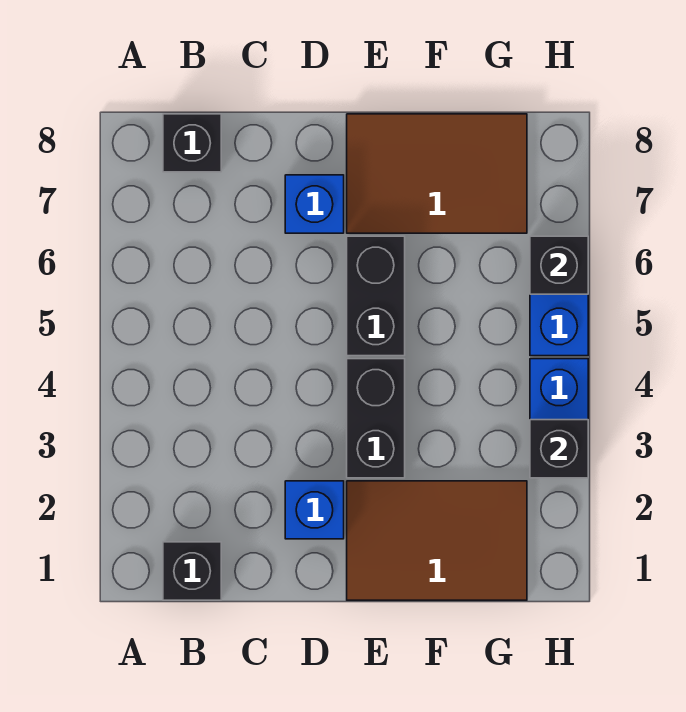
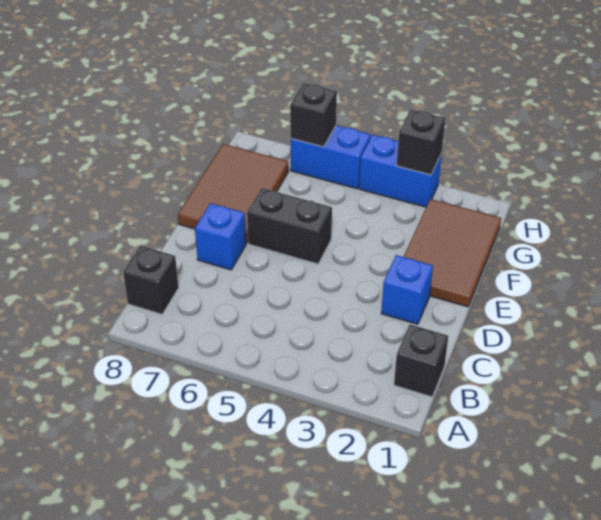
black brick E3:E4 level 1 -> none

